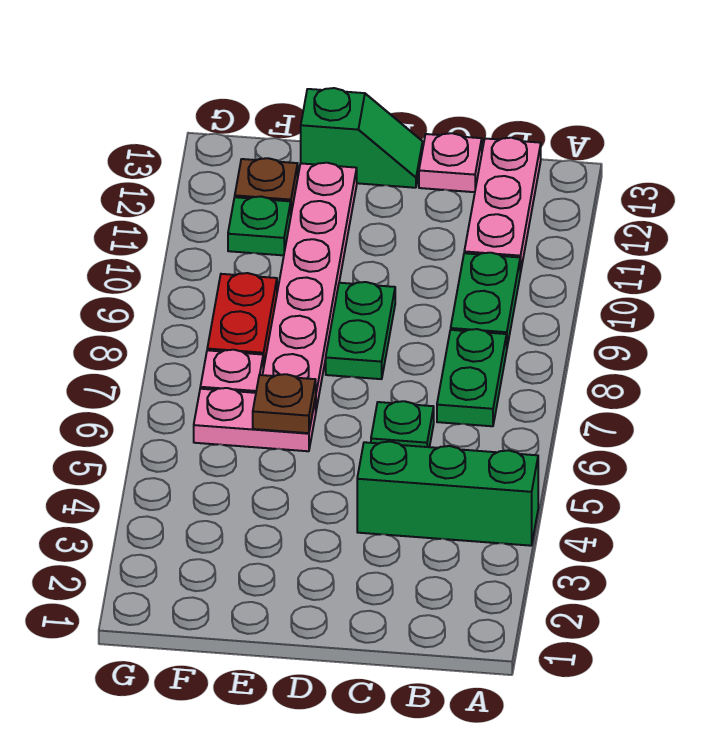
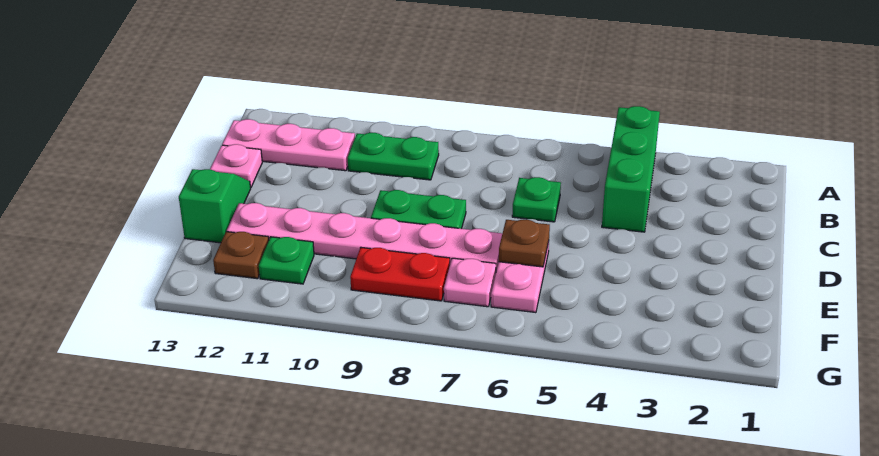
green plate B7:B8 level 1 -> none

